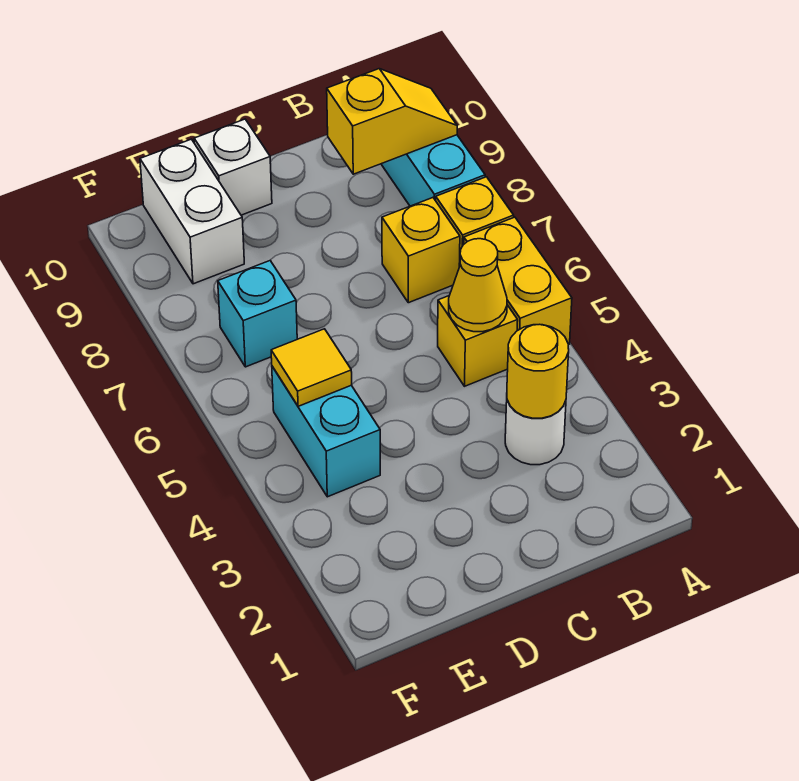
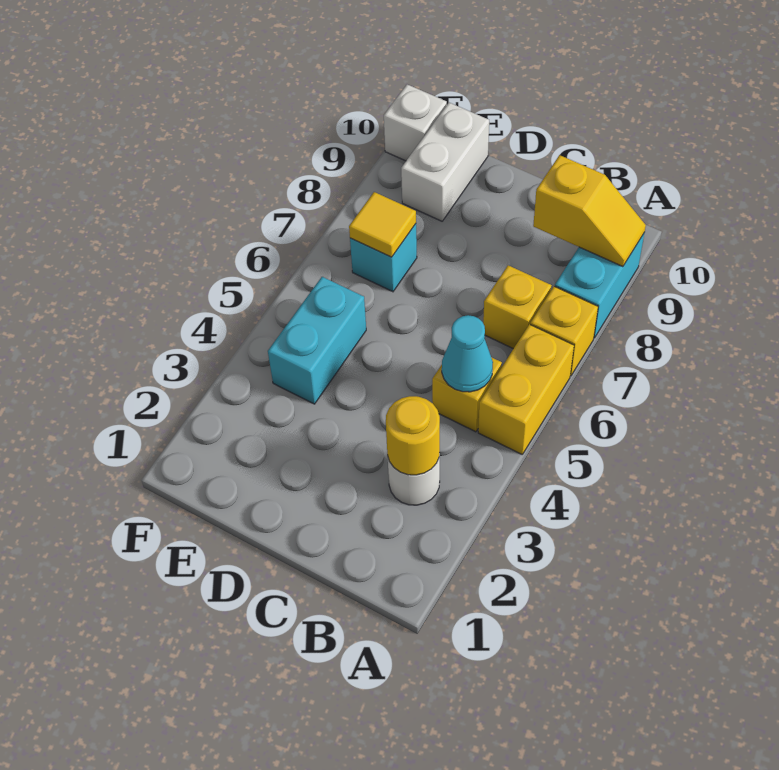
yellow cone B5 level 2 -> cyan cone B5 level 2
white brick D10 level 1 -> white brick F10 level 1
yellow tile E5 level 2 -> yellow tile E7 level 2

